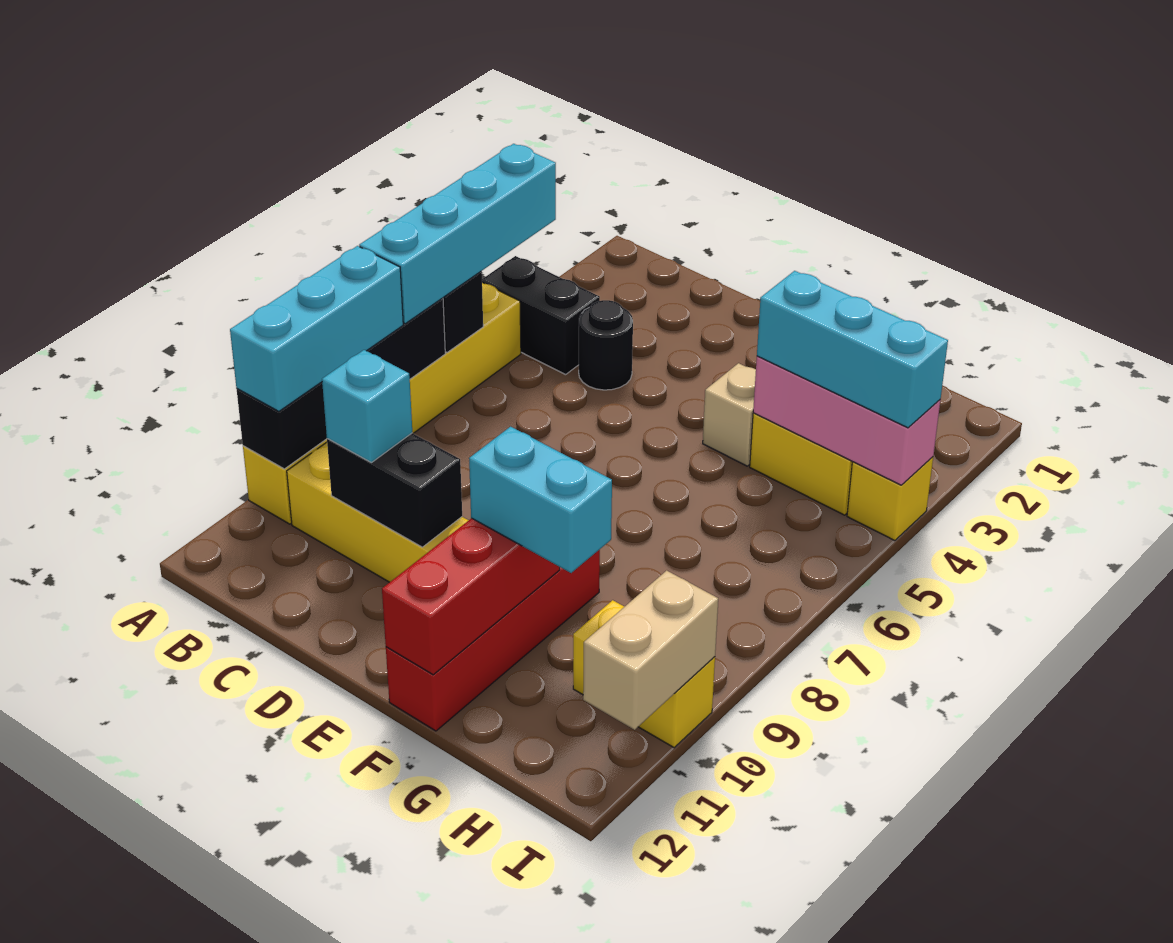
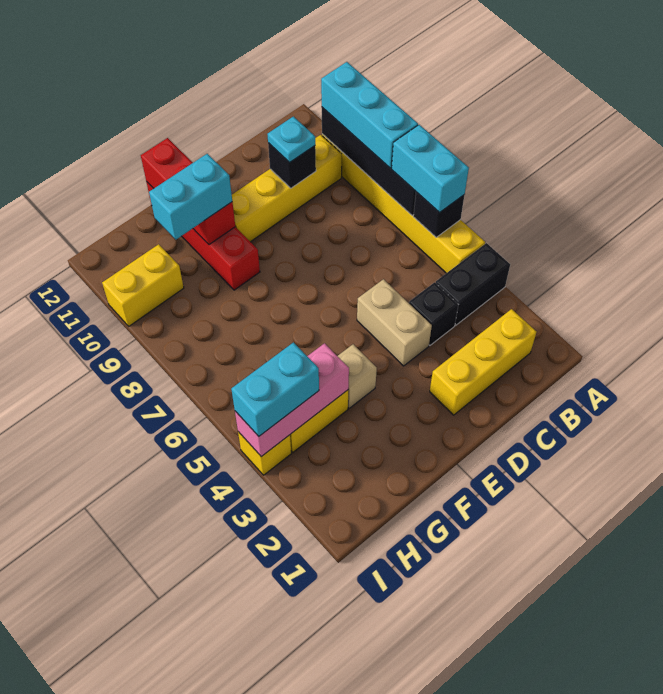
cyan brick A4:A7 level 3 -> cyan brick A6:A7 level 3
none -> yellow brick B2:D2 level 1
black round brick C4 level 1 -> black brick C4 level 1
black brick C10:D10 level 2 -> black brick C10 level 2
cyan brick C10 level 3 -> cyan plate C10 level 3
cyan brick G4:I4 level 3 -> cyan brick H4:I4 level 3
tan brick I10:I11 level 2 -> tan brick D4:D5 level 1

